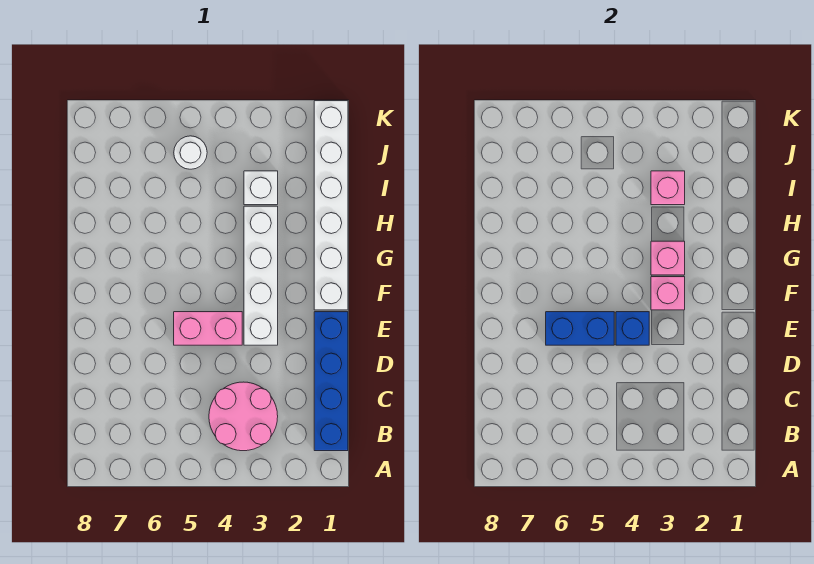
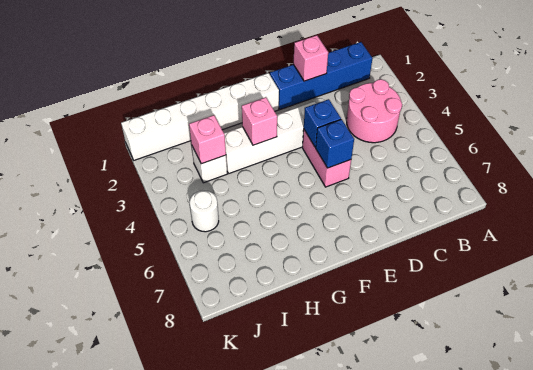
blue brick E5:E6 level 2 -> blue brick E5 level 2
pink brick F3 level 2 -> pink brick D1 level 2

